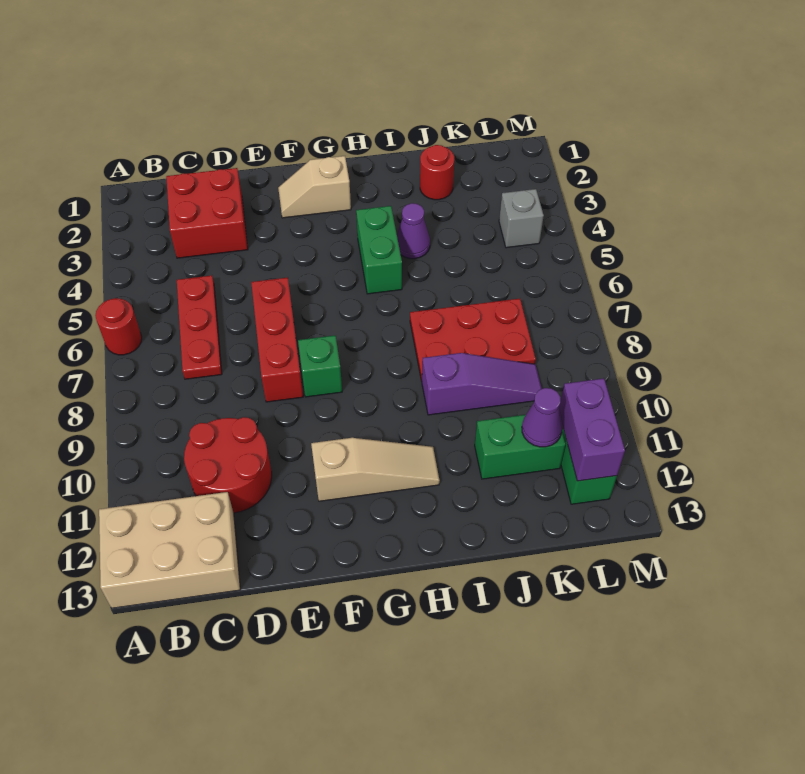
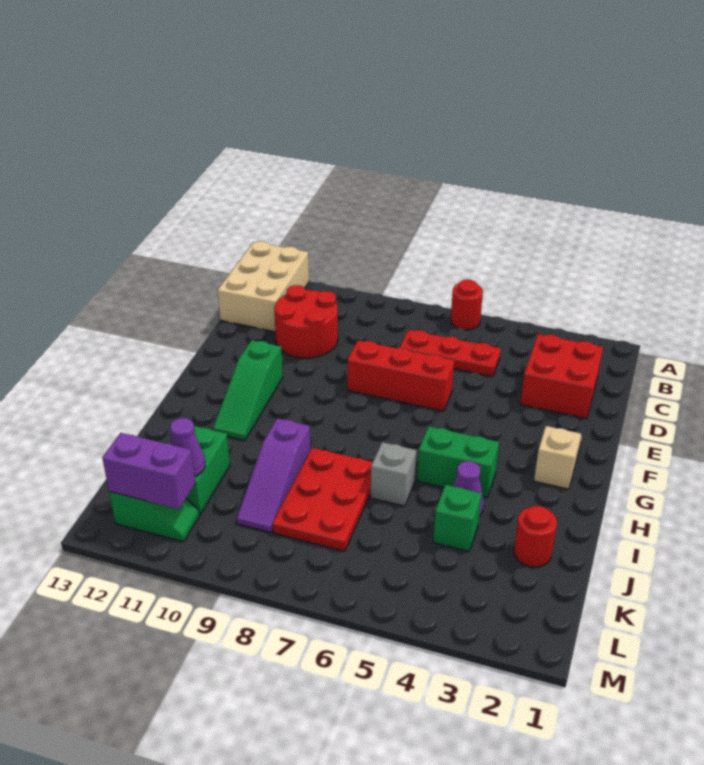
green brick F8 level 1 -> green brick J4 level 1
tan slope F11:H11 level 1 top F -> green slope F11:H11 level 1 top F
grey brick L4 level 1 -> grey brick I6 level 1

